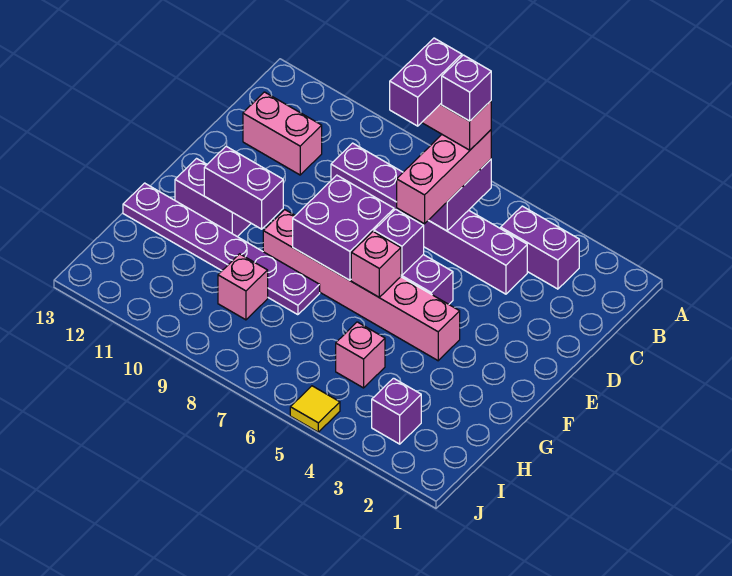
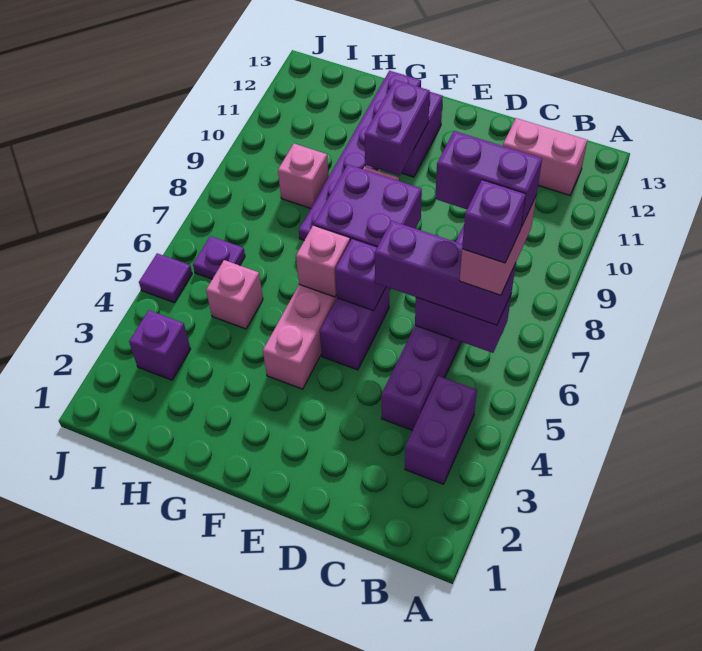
pink brick B6:D6 level 3 -> purple brick B6:D6 level 3
pink brick C11:C12 level 1 -> pink brick B12:C12 level 1
none -> purple plate I6 level 1
yellow tile J5 level 1 -> purple tile J5 level 1

